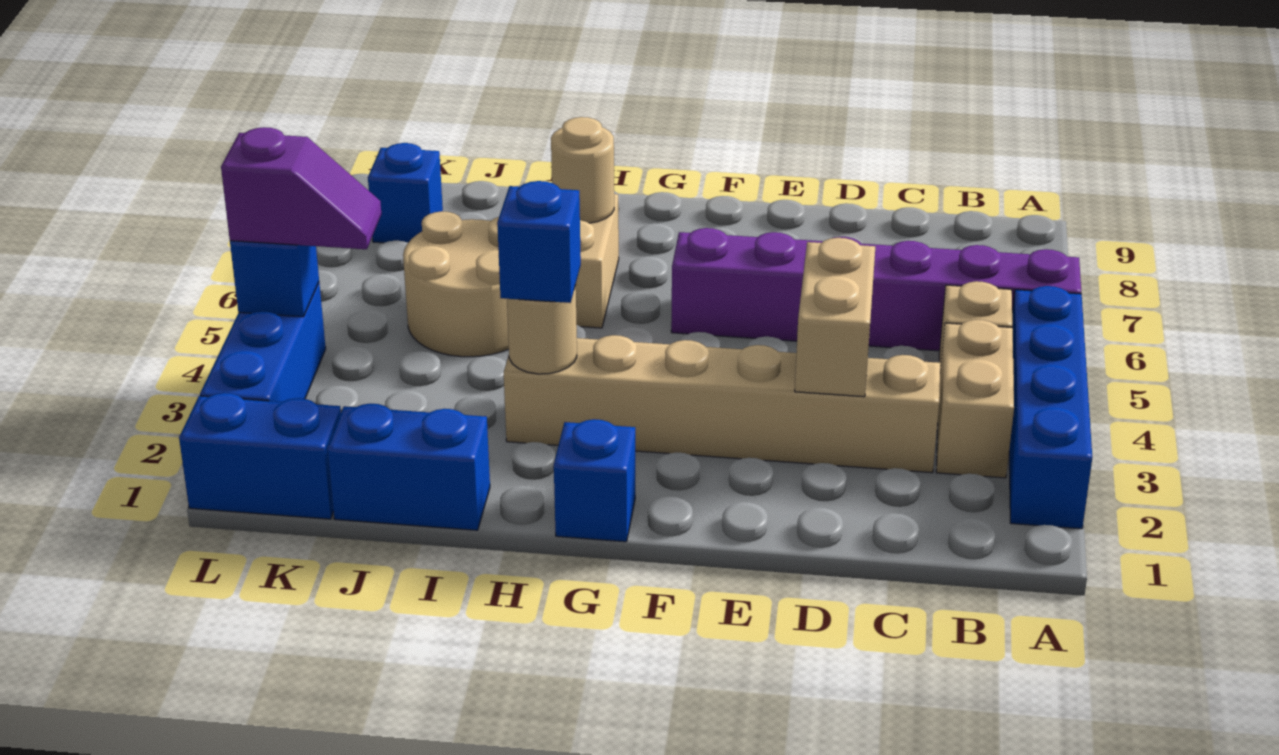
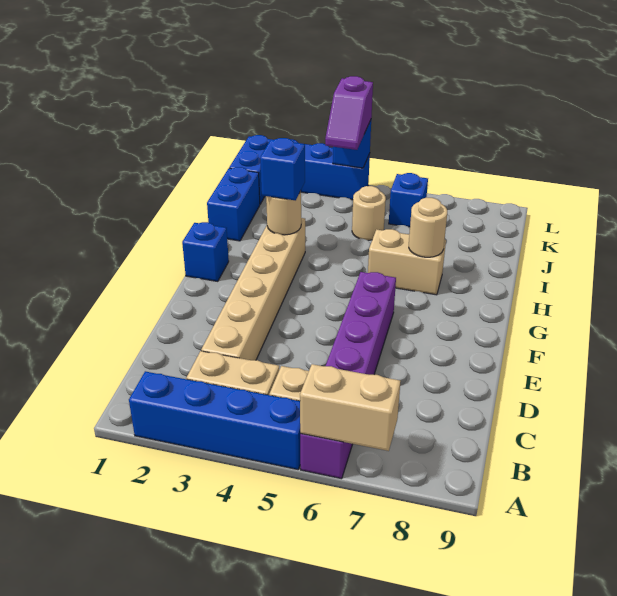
tan brick D3:D4 level 2 -> tan brick A6:A7 level 2
tan round brick I5:J6 level 1 -> tan round brick J5 level 1
blue brick K8 level 1 -> blue brick K6 level 1

